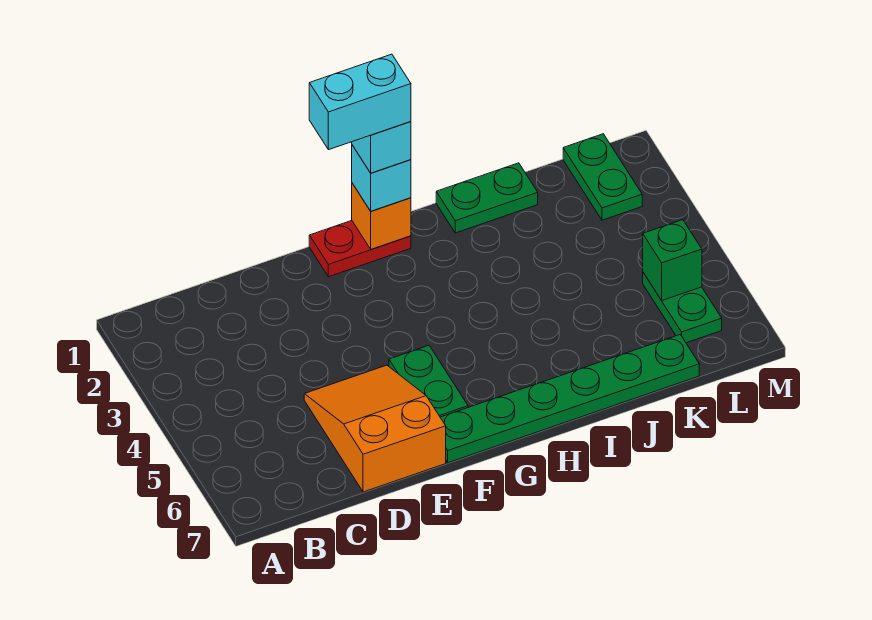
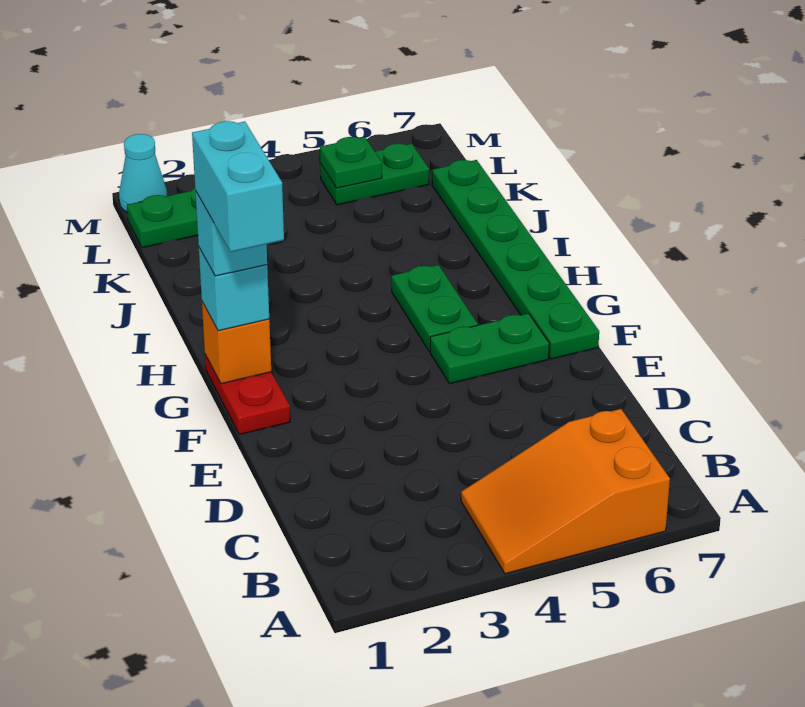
orange slope D5:E7 level 1 top 7 -> orange slope A4:B6 level 1 top 6
green plate I1:J1 level 1 -> green plate G5:H5 level 1
green brick L5 level 2 -> green plate L5 level 2
none -> cyan cone M1 level 1

